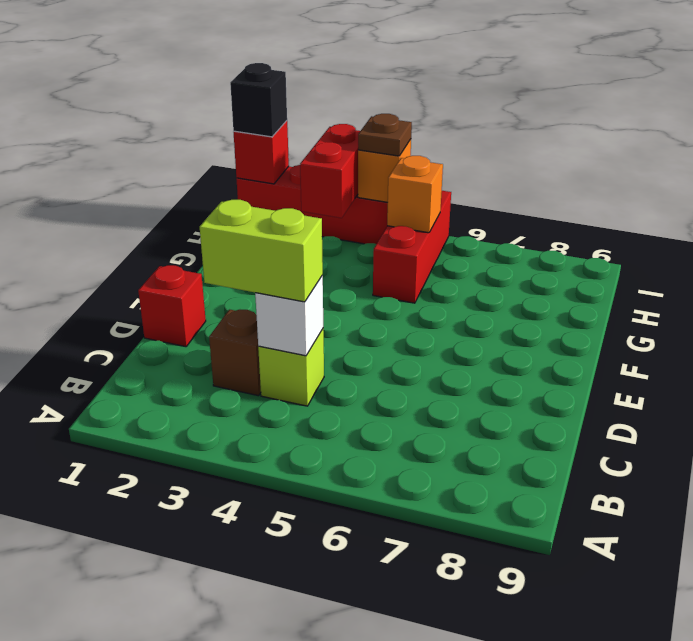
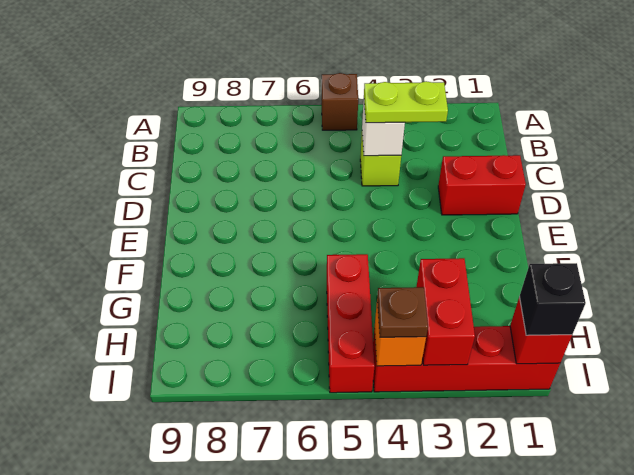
brown brick C3 level 1 -> brown brick A5 level 1
lime brick C3:C4 level 3 -> lime plate C3:C4 level 3
red brick D1 level 1 -> red brick D1:D2 level 1
orange brick H5 level 2 -> none

